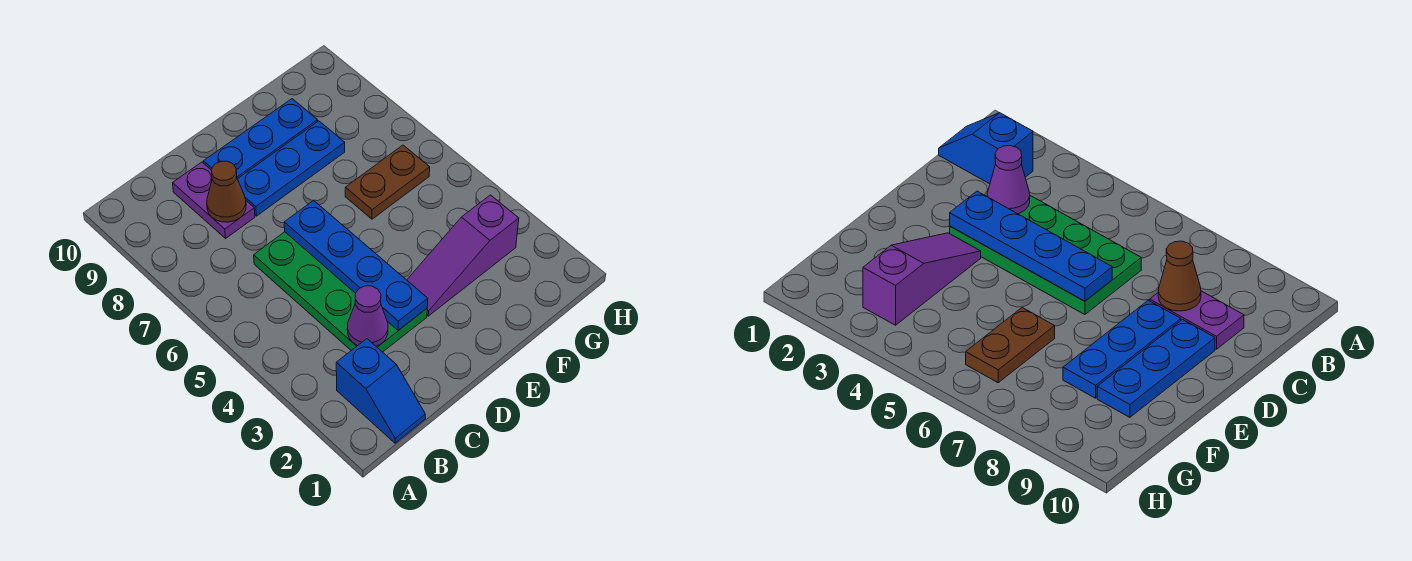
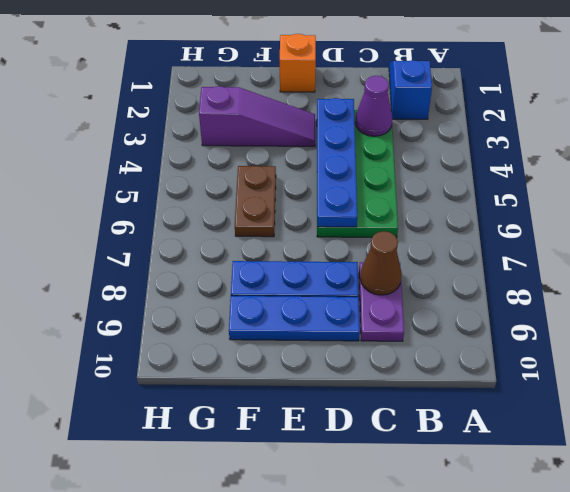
none -> orange brick E1 level 1
brown plate F6:G6 level 1 -> brown plate F5:F6 level 1

